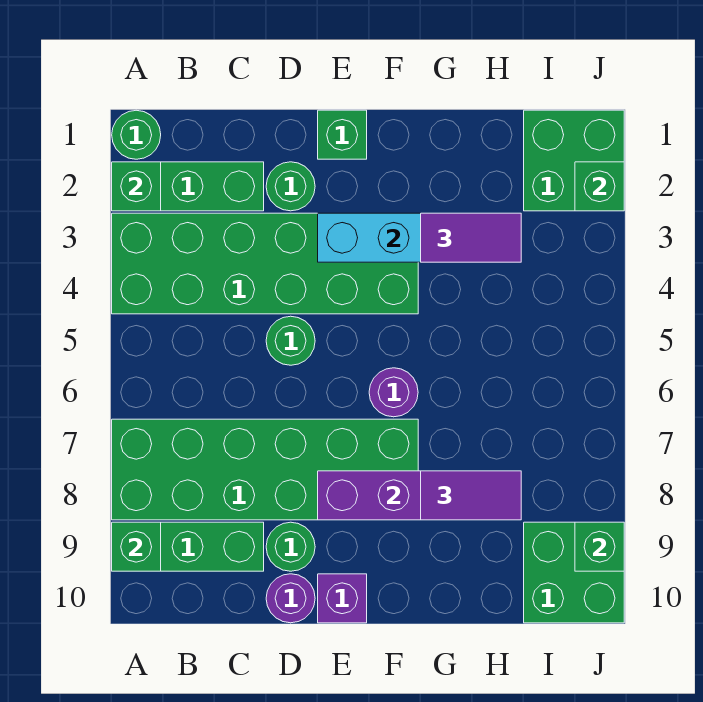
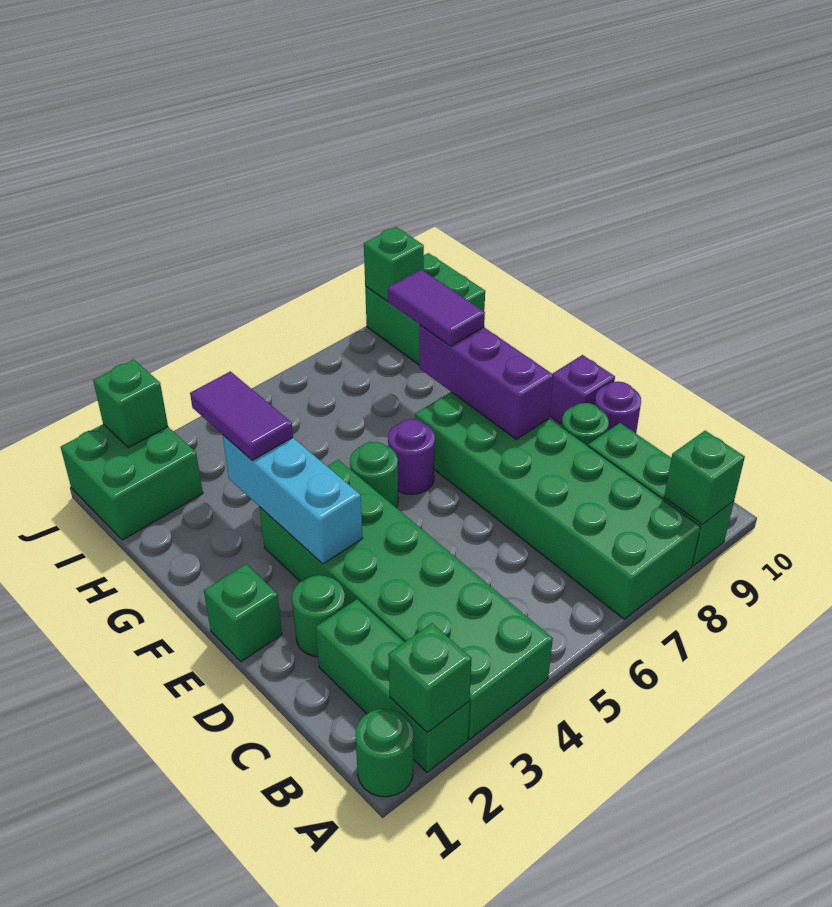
green round brick D5 level 1 -> green round brick F5 level 1

